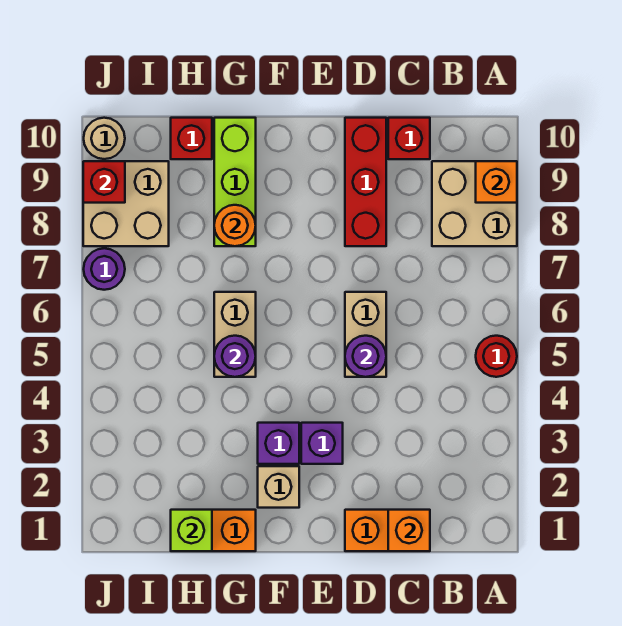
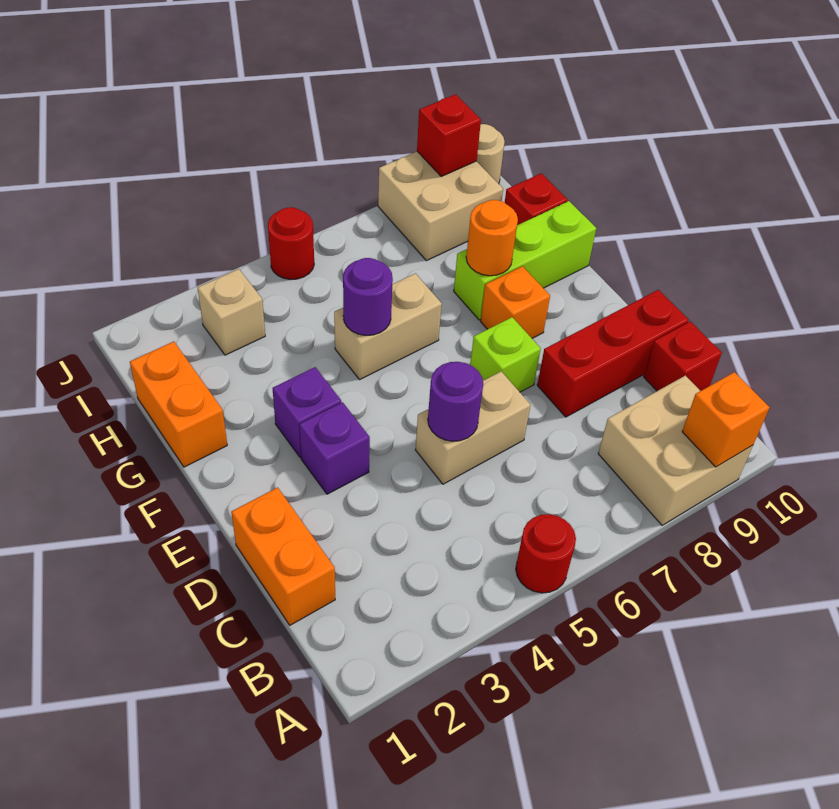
orange brick C1 level 2 -> orange brick F8 level 1
tan brick F2 level 1 -> tan brick I3 level 1
lime brick H1 level 2 -> lime brick E7 level 1
none -> red round brick J5 level 1
purple round brick J7 level 1 -> none

